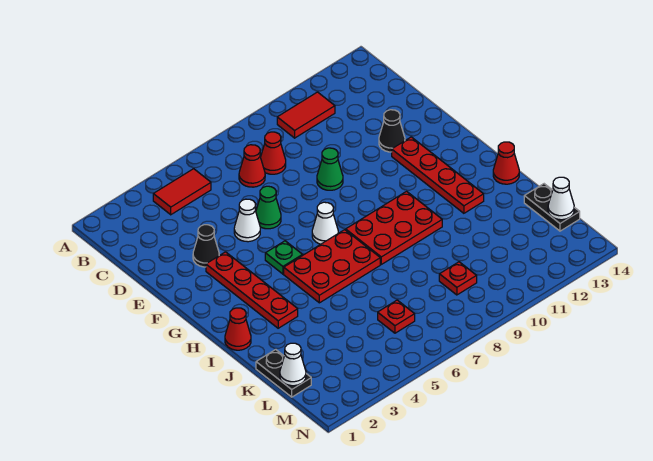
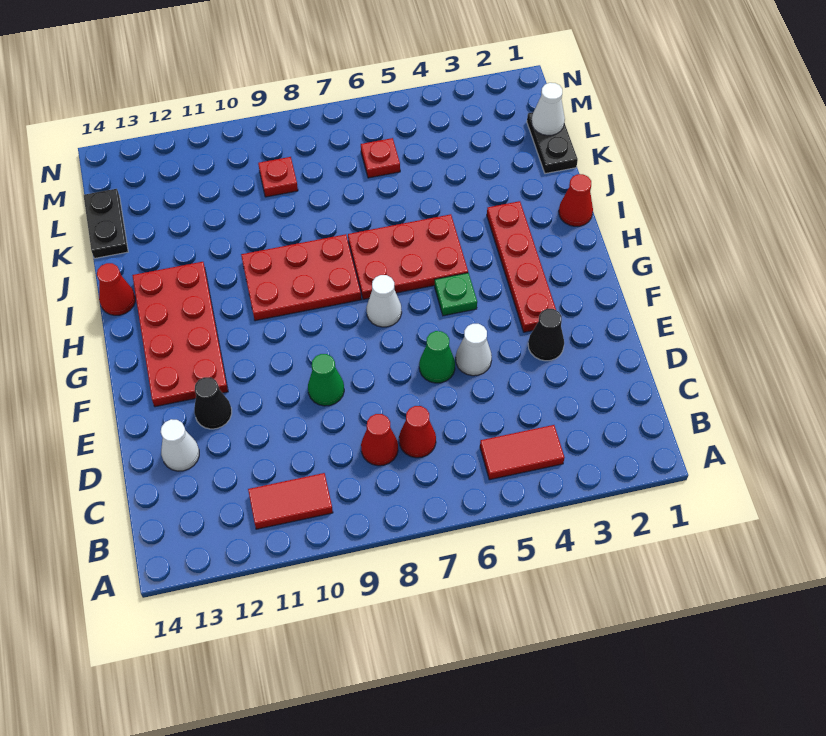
red plate F12:I12 level 1 -> red plate F12:I13 level 1
white cone L14 level 2 -> white cone D13 level 1

